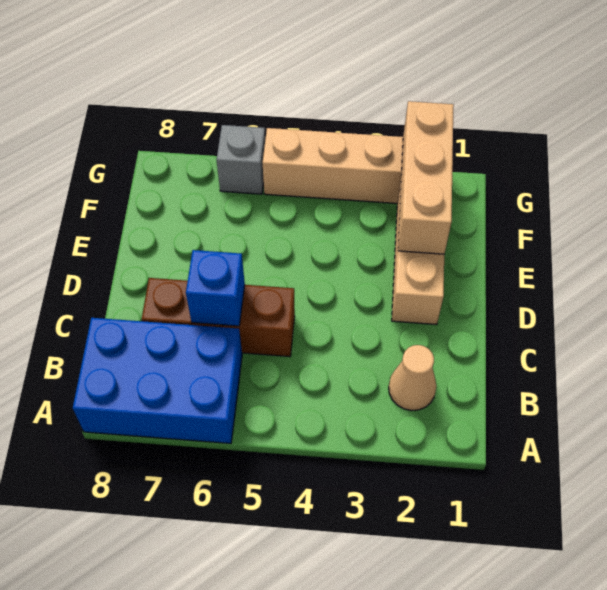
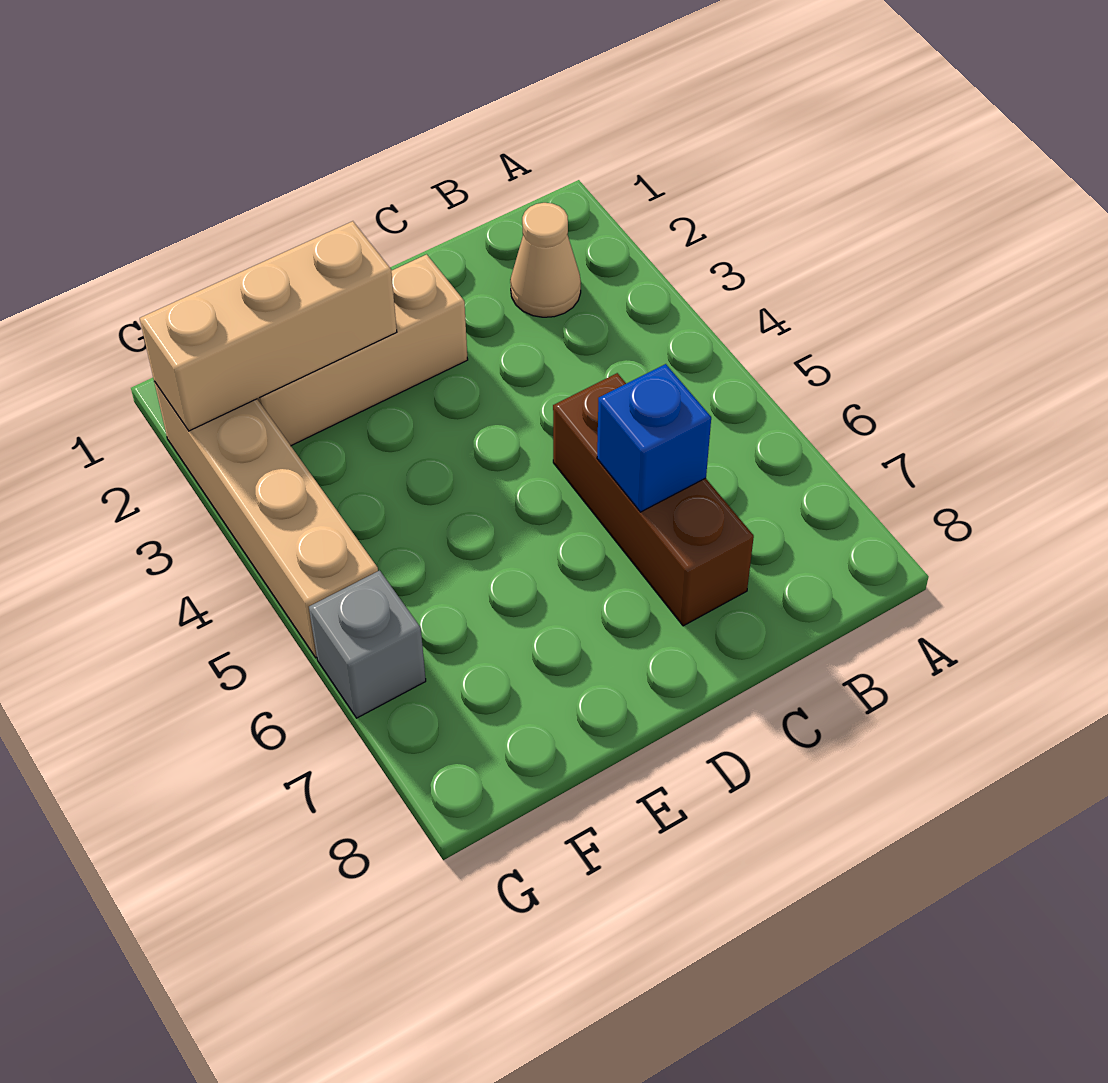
blue brick A6:B8 level 1 -> none

